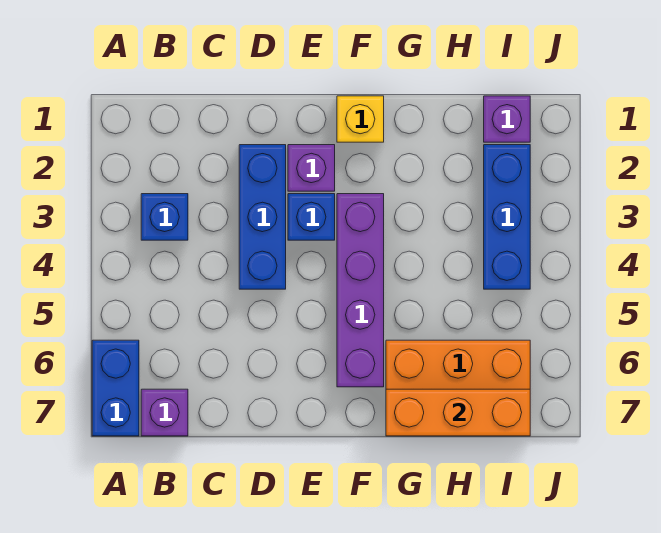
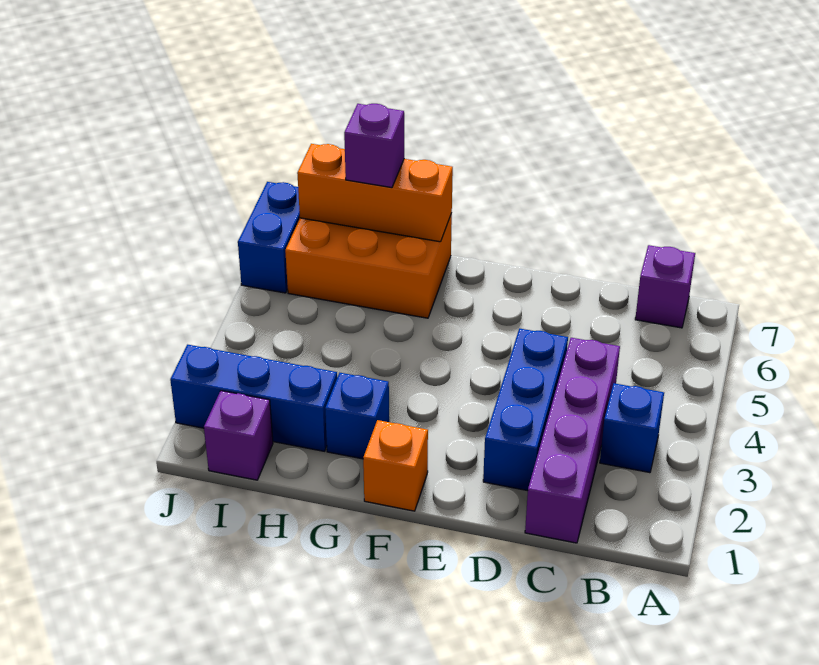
blue brick A6:A7 level 1 -> blue brick J6:J7 level 1
purple brick E2 level 1 -> purple brick H7 level 3
blue brick E3 level 1 -> blue brick G2 level 1
yellow brick F1 level 1 -> orange brick F1 level 1
purple brick F3:F6 level 1 -> purple brick C1:C4 level 1
blue brick I2:I4 level 1 -> blue brick H2:J2 level 1

